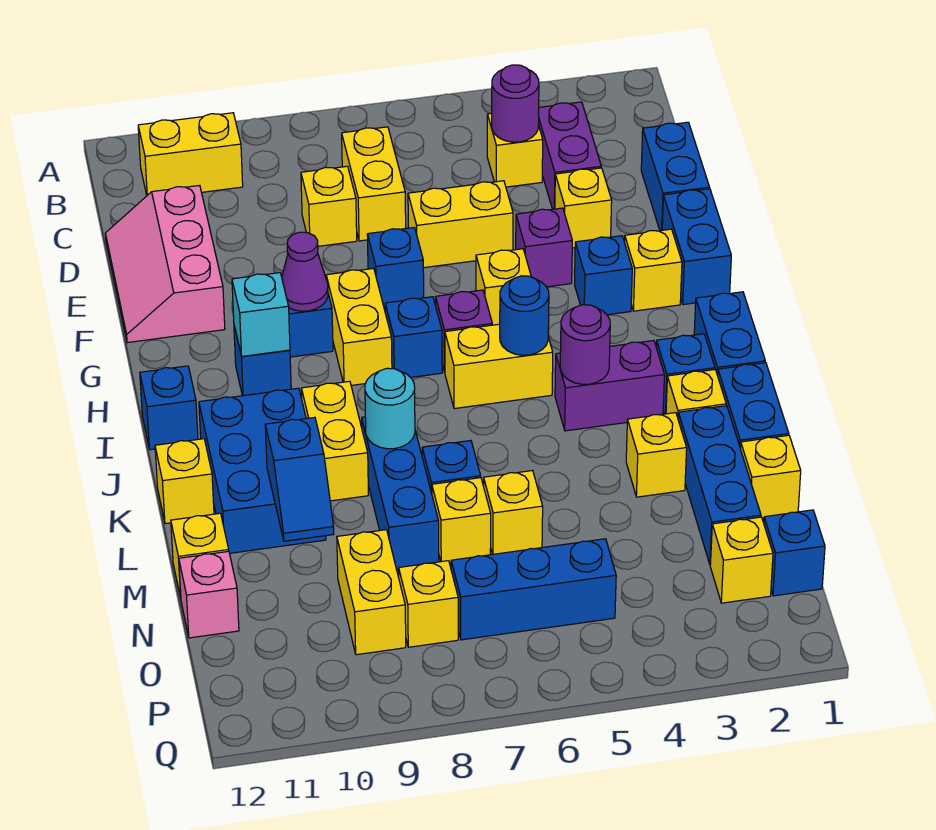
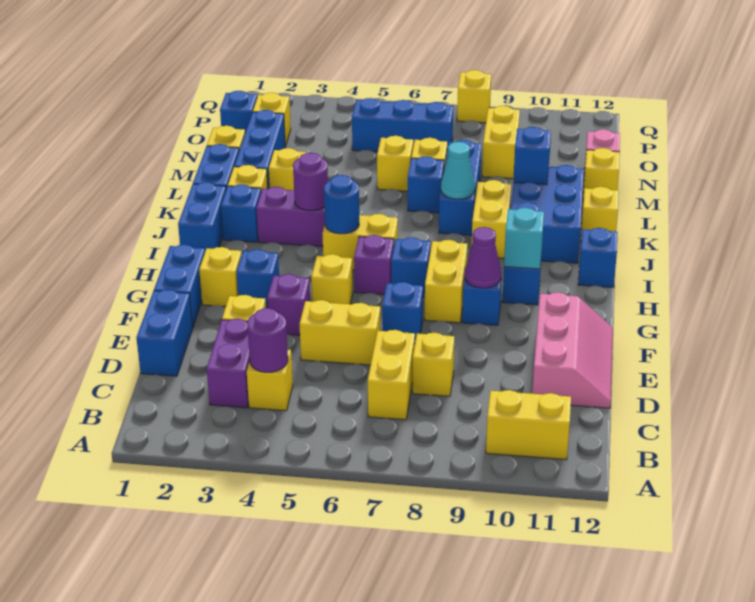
cyan round brick K8 level 2 -> cyan cone K8 level 2
yellow brick O8 level 1 -> yellow brick Q8 level 1

